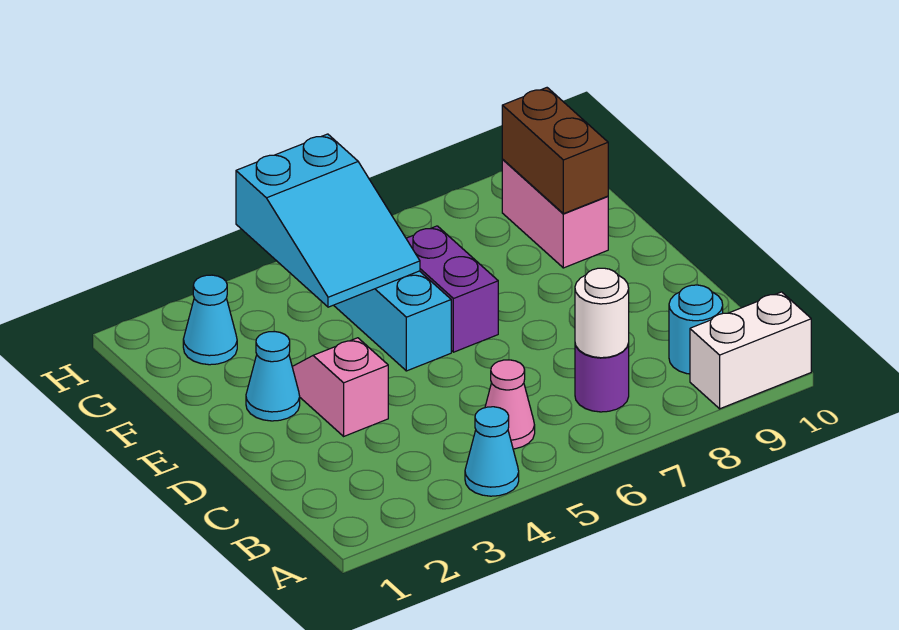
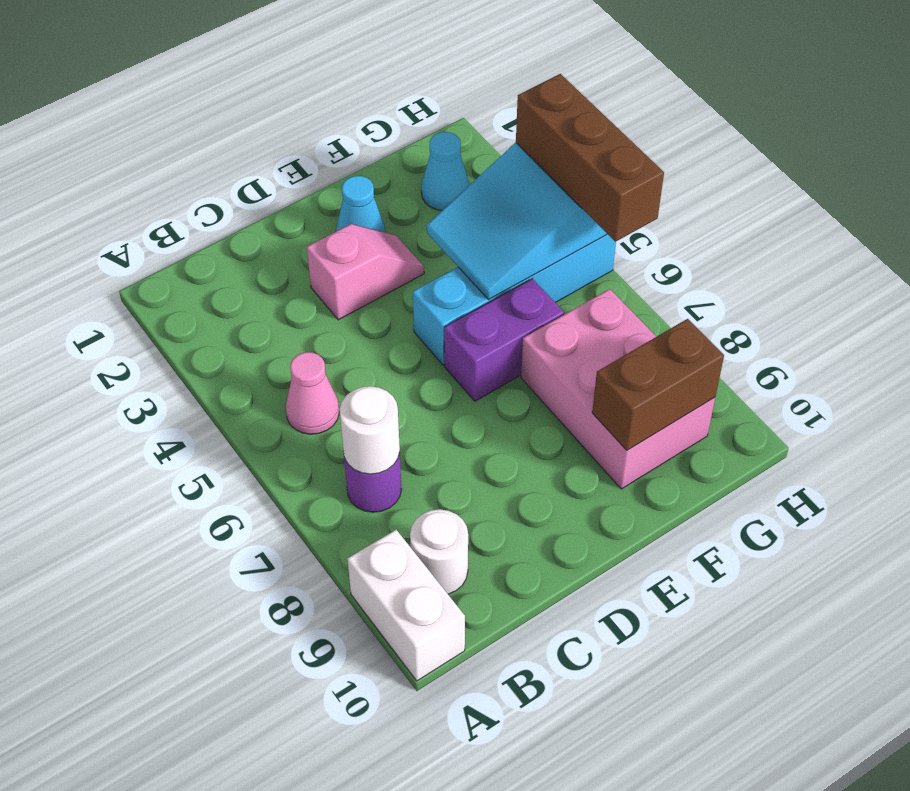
cyan cone A4 level 1 -> none
cyan round brick B9 level 1 -> white round brick B9 level 1
pink brick F9:G9 level 1 -> pink brick F7:G9 level 1
none -> brown brick H4:H6 level 3

